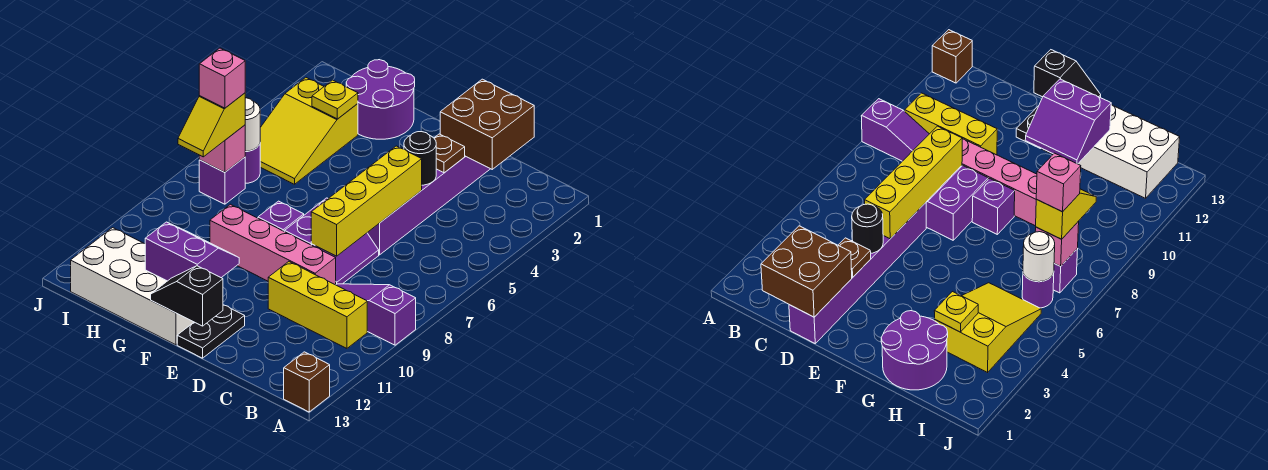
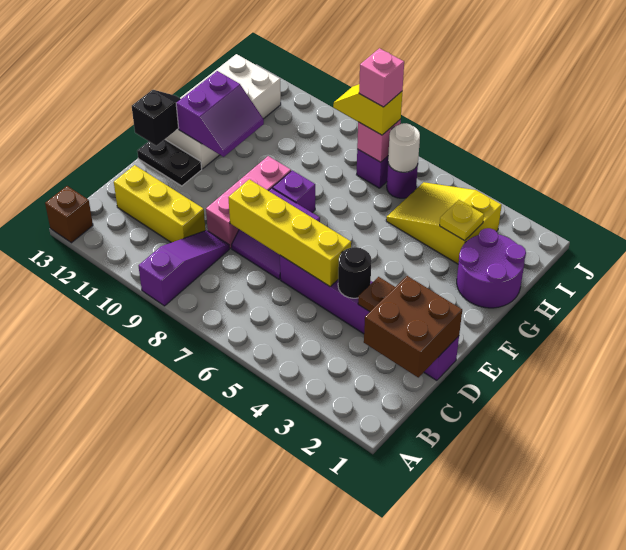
yellow brick B10:D10 level 1 -> yellow brick C10:C12 level 1
pink brick D9:G9 level 1 -> pink brick D9:F9 level 1

